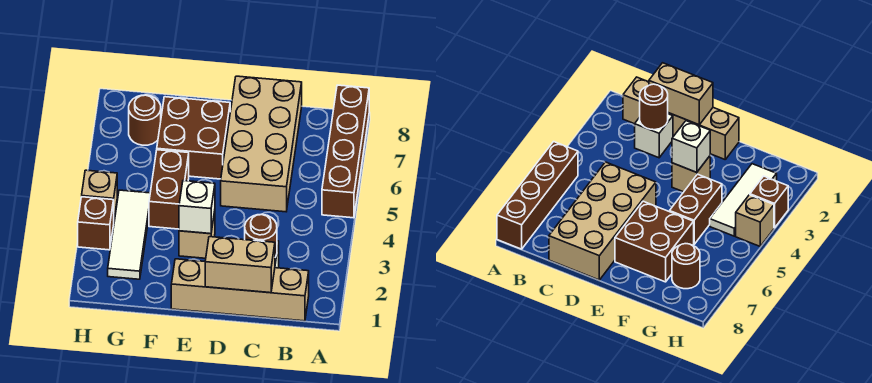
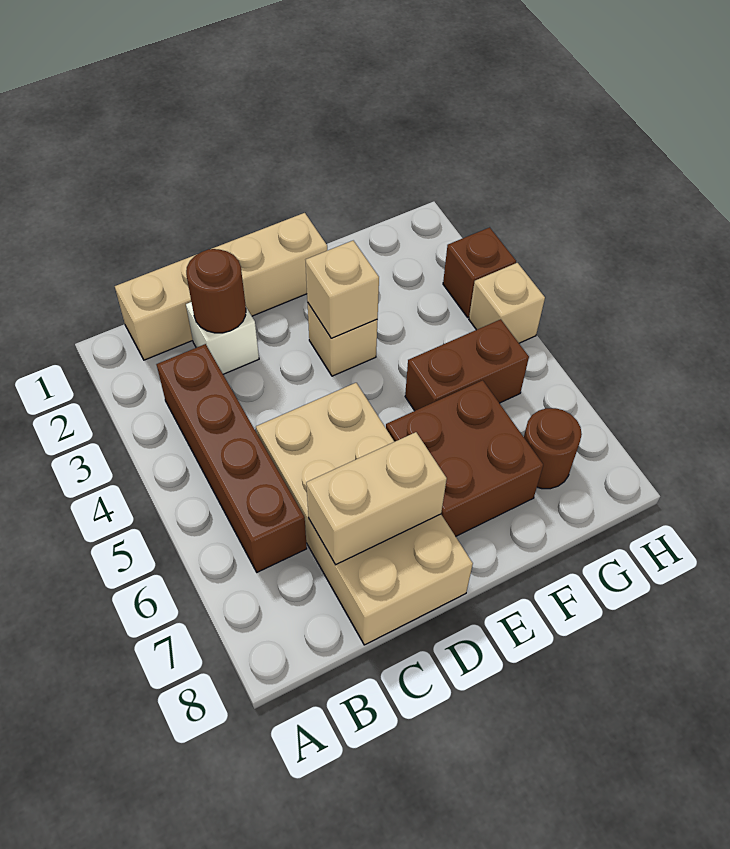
brown brick A5:A8 level 1 -> brown brick B3:B6 level 1
tan brick C1:D1 level 2 -> tan brick C7:D7 level 2
white brick E3 level 2 -> tan brick E3 level 2
brown brick F4:F5 level 1 -> brown brick F5:G5 level 1
white tile G2:G4 level 1 -> none

